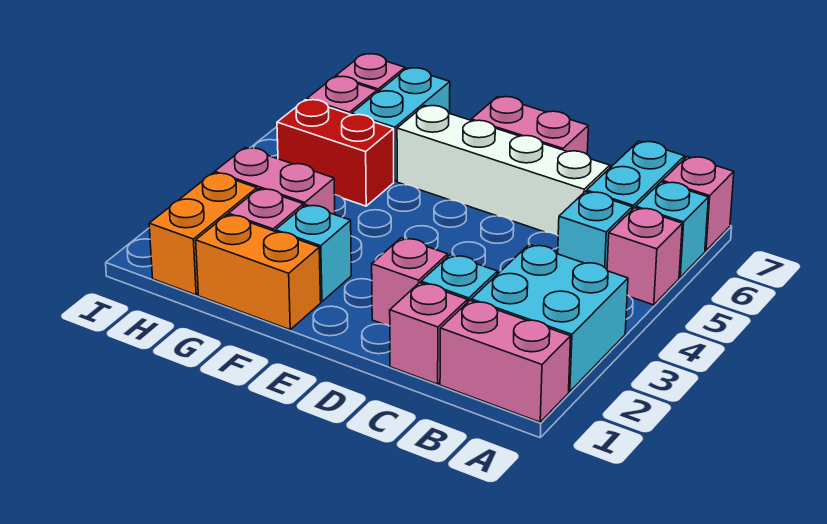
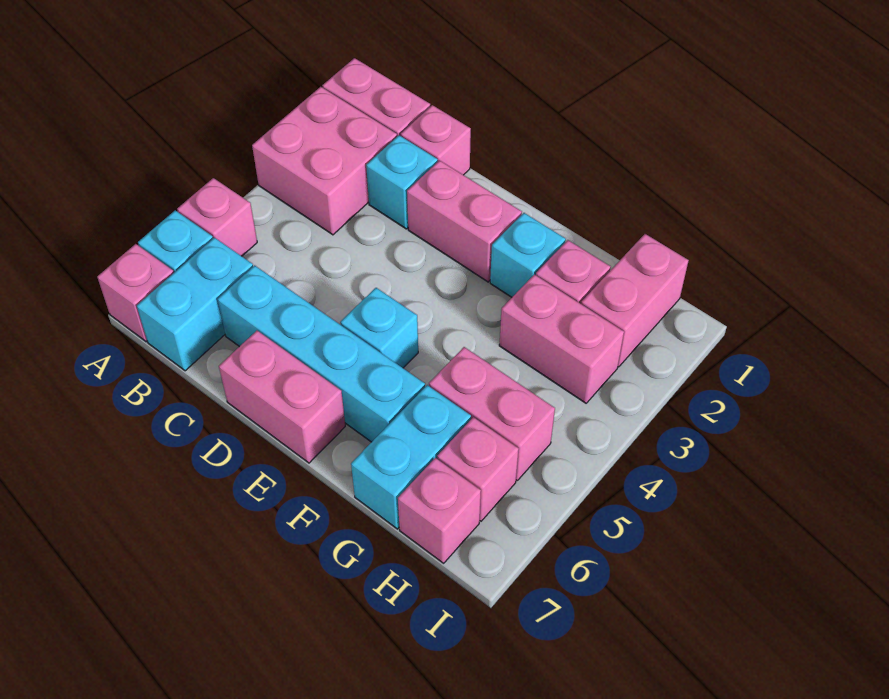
cyan brick A2:B3 level 1 -> pink brick A2:B3 level 1
cyan brick B5 level 1 -> cyan brick E5 level 1
white brick C6:F6 level 1 -> cyan brick C6:F6 level 1
pink brick D2 level 1 -> pink brick D2:E2 level 1
orange brick F1:G1 level 1 -> none
red brick G5:H5 level 1 -> pink brick G5:H5 level 1
orange brick H1:H2 level 1 -> pink brick H1:H2 level 1

